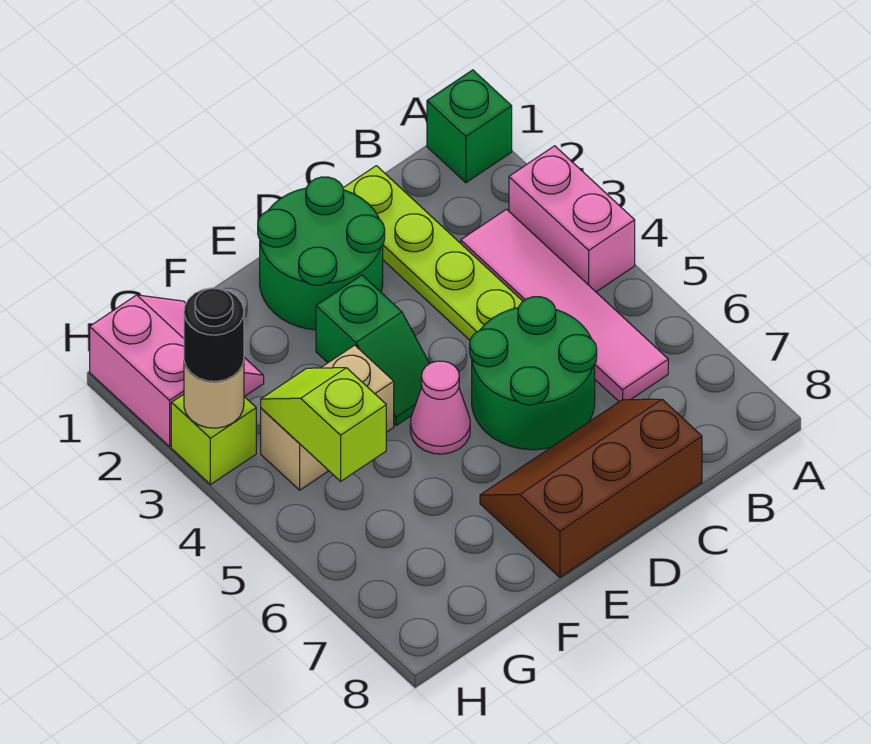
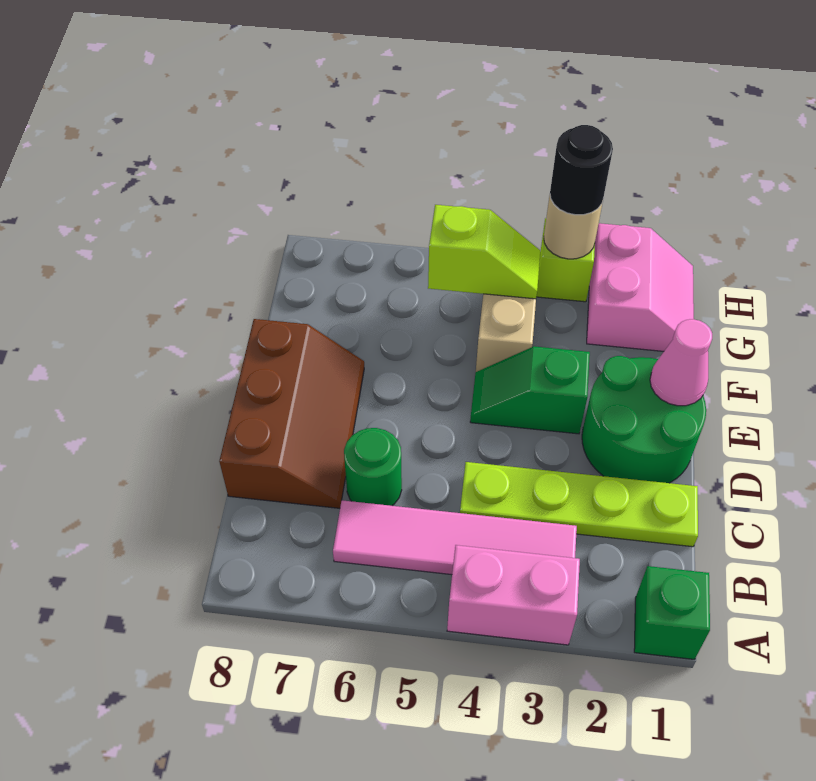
green round brick C5:D6 level 1 -> green round brick C6 level 1
pink cone E5 level 1 -> pink cone E1 level 2
pink slope G1:H2 level 1 top H -> pink slope G1:H2 level 1 top 2

